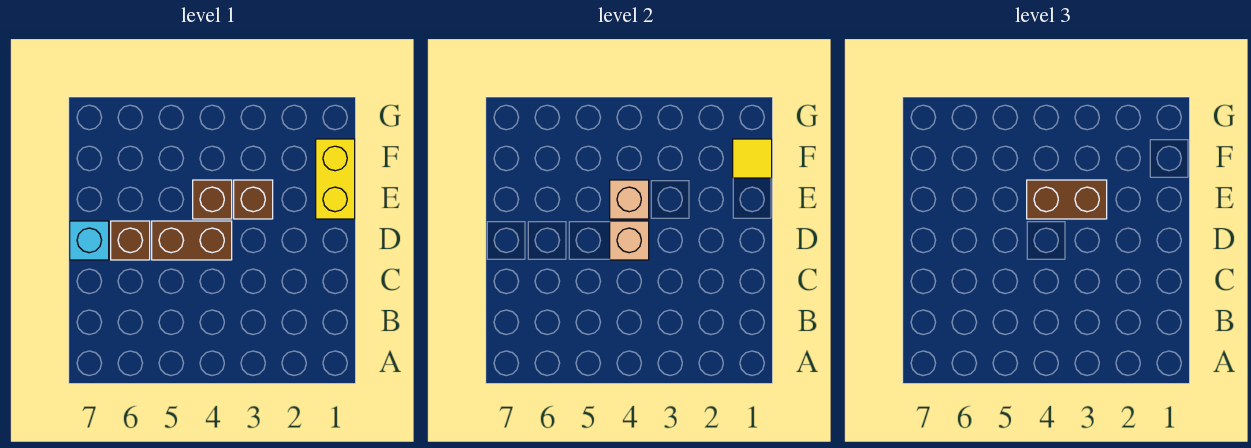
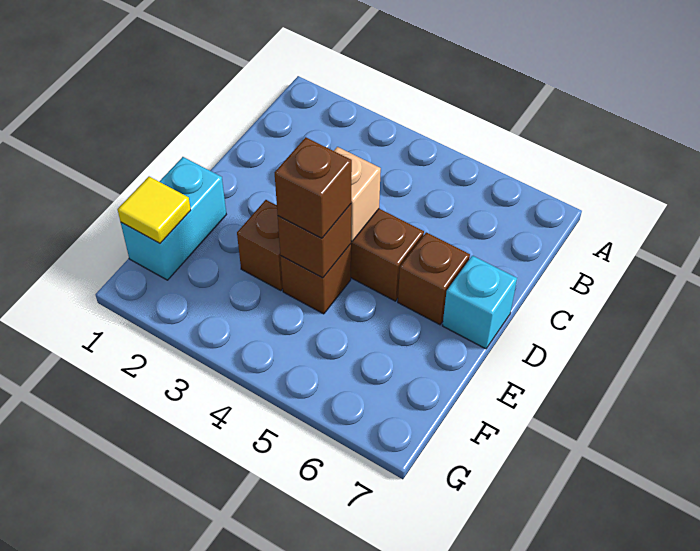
yellow brick E1:F1 level 1 -> cyan brick E1:F1 level 1
brown brick E3:E4 level 3 -> brown brick E4 level 3
tan brick E4 level 2 -> brown brick E4 level 2

